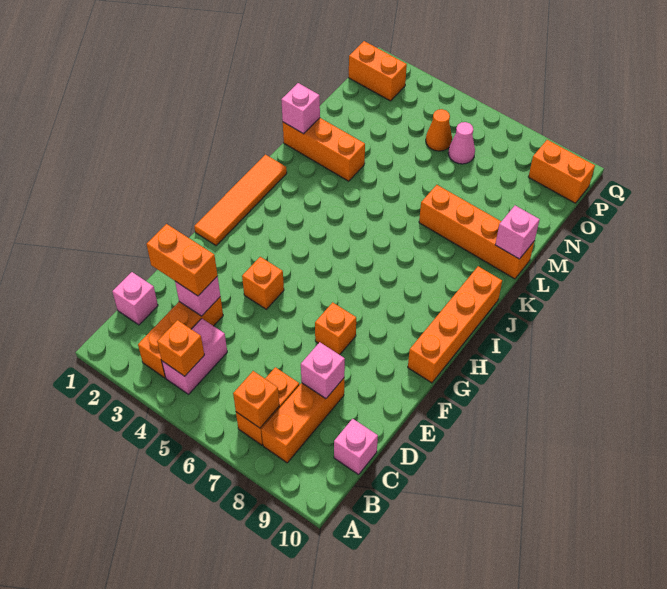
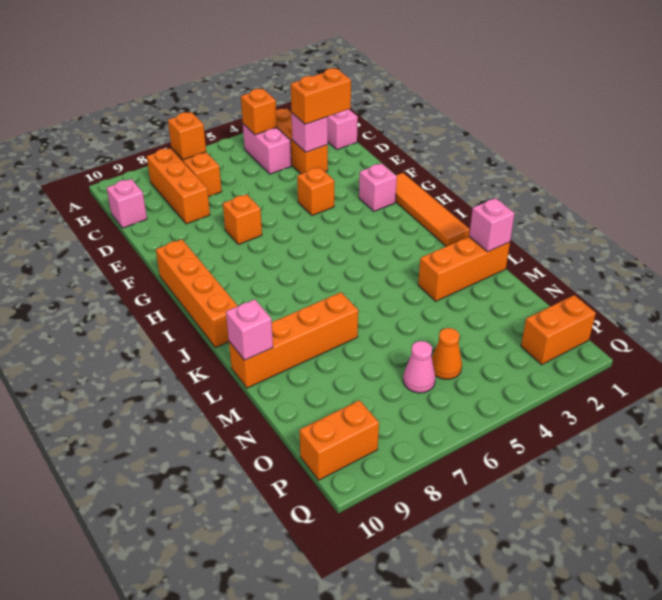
pink brick D8 level 2 -> pink brick G2 level 1

